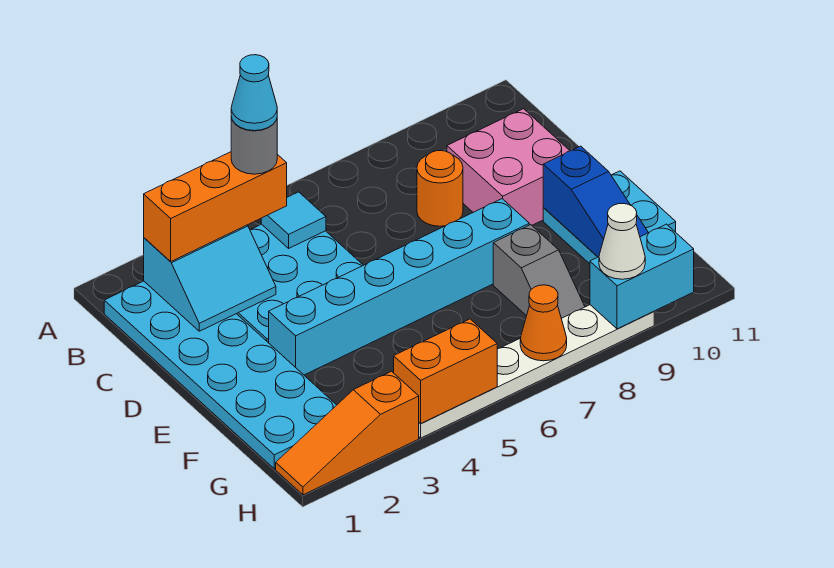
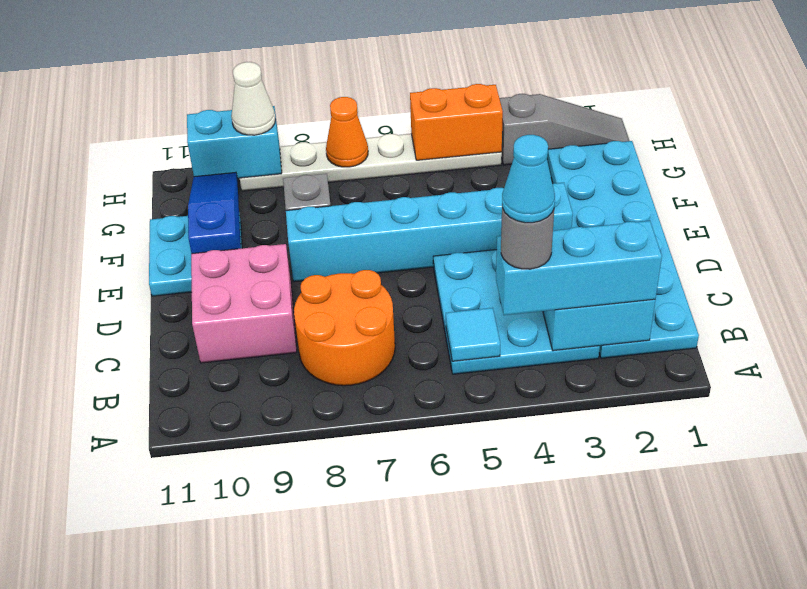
orange brick B2:B4 level 3 -> cyan brick B2:B4 level 3
orange round brick C8 level 1 -> orange round brick B7:C8 level 1
orange slope H1:H3 level 1 top 3 -> grey slope H1:H3 level 1 top 3

